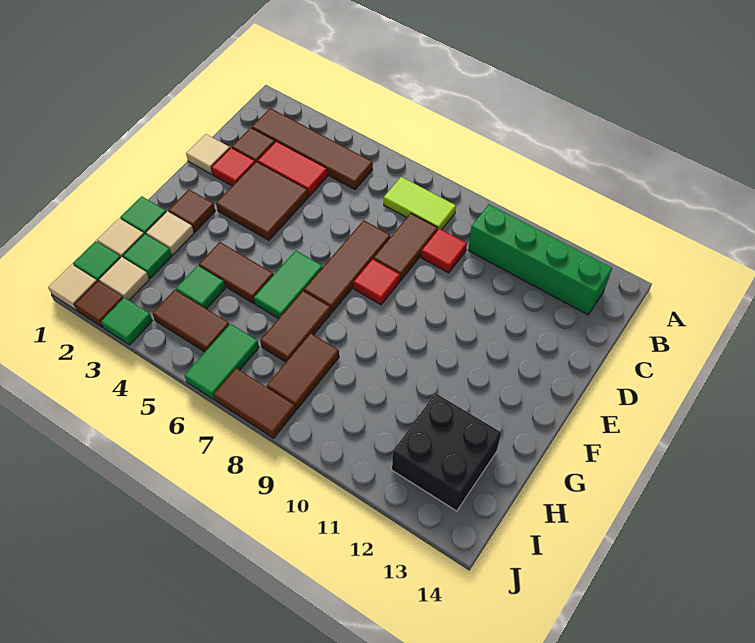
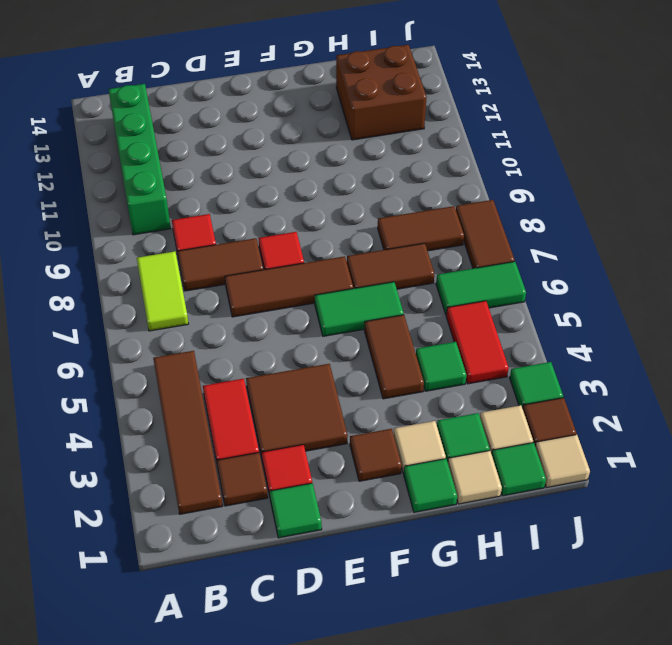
tan tile D1 level 1 -> green tile D1 level 1
black brick H12:I13 level 1 -> brown brick H12:I13 level 1
brown tile I4:I5 level 1 -> red tile I4:I5 level 1

